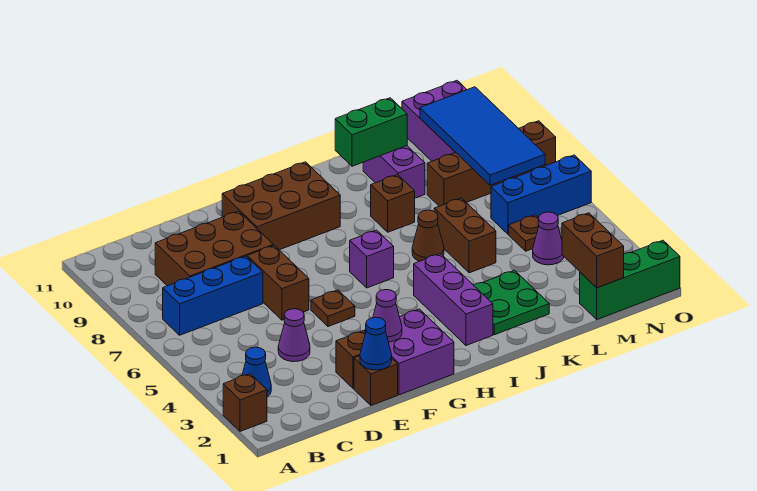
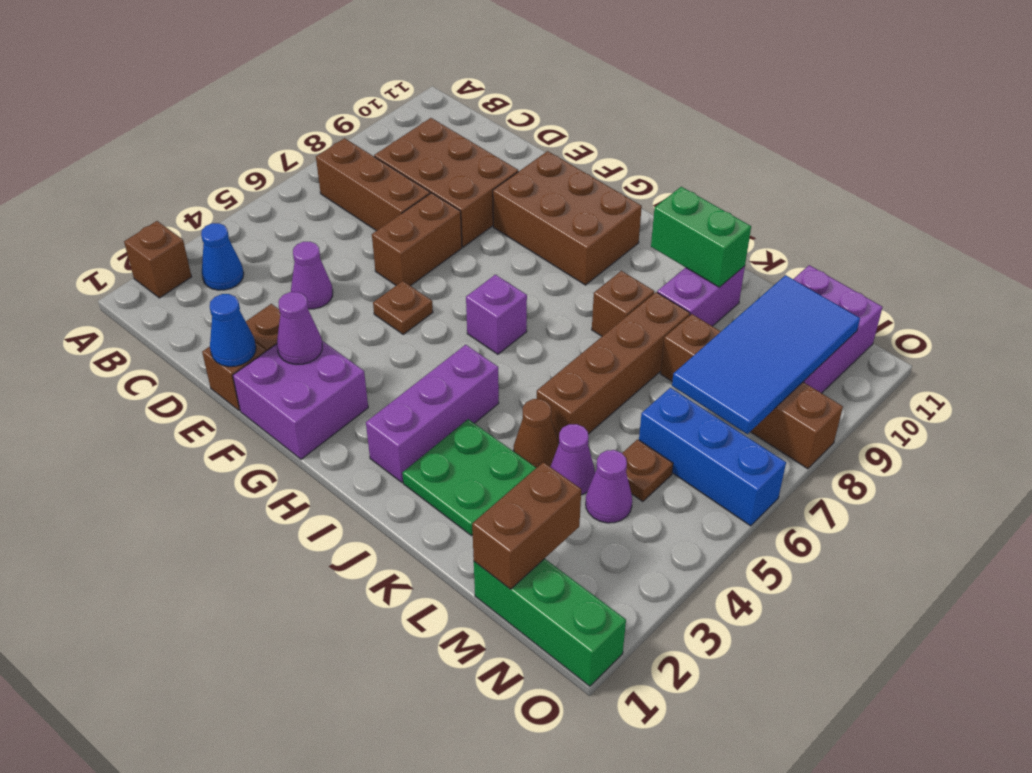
blue brick B7:D7 level 1 -> brown brick B7:D7 level 1
brown cone J6 level 1 -> brown cone K4 level 1
brown brick K5:K6 level 1 -> brown brick K5:K8 level 1
none -> purple cone L4 level 1

